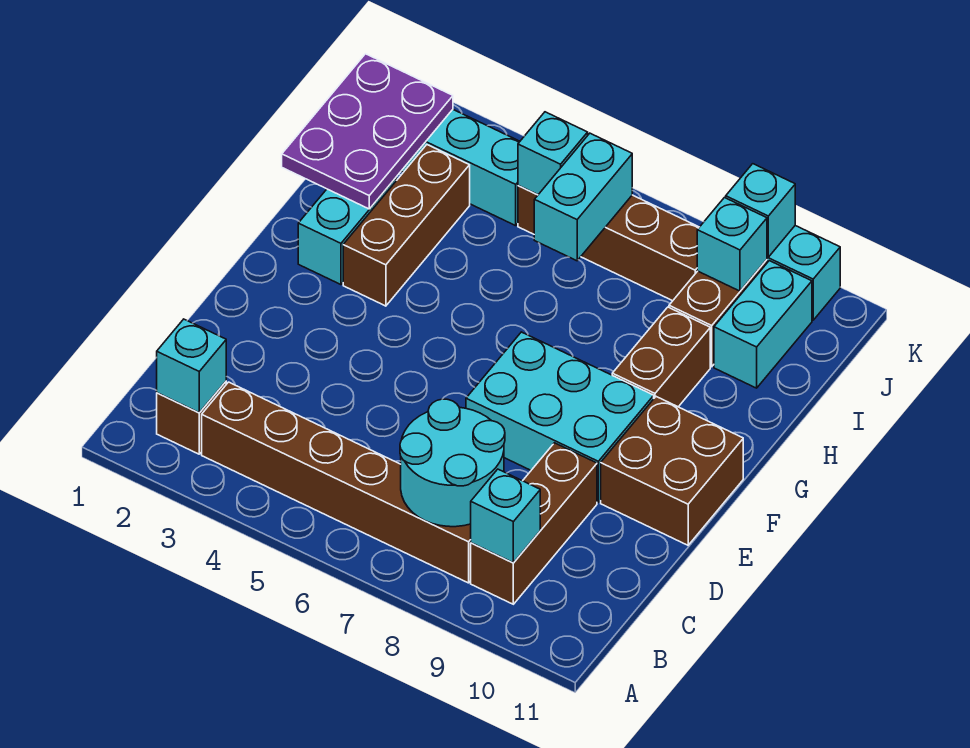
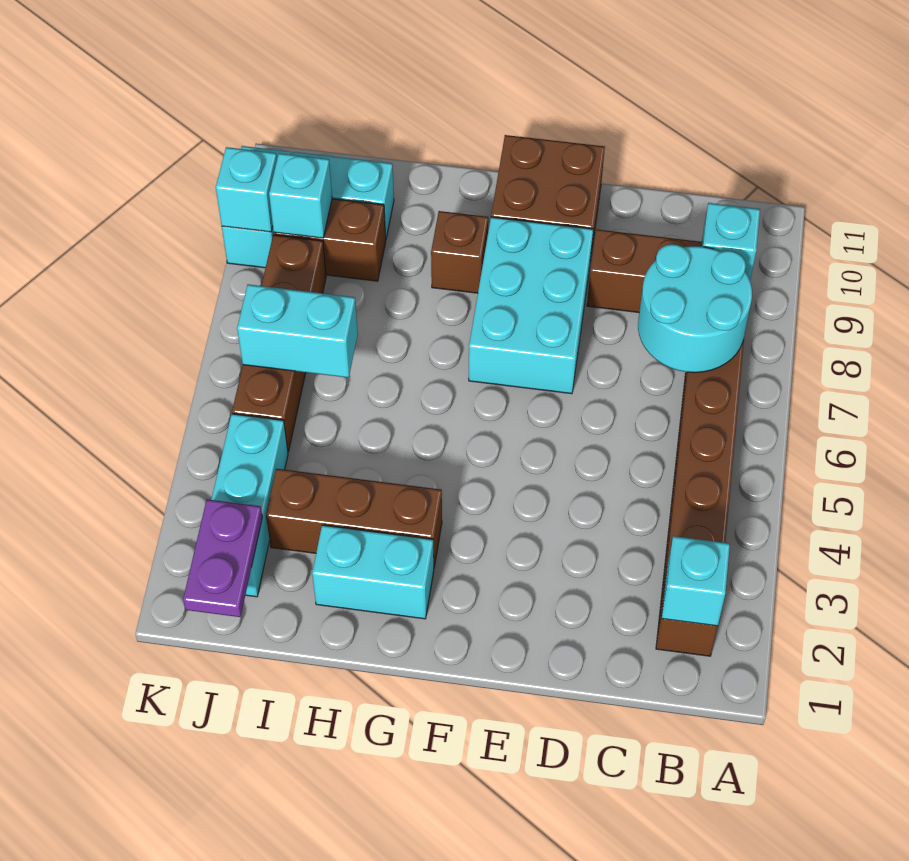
brown brick G9:H9 level 1 -> brown brick G9 level 1
purple plate H1:J2 level 2 -> purple plate J1:J2 level 2
cyan brick J5 level 2 -> none

